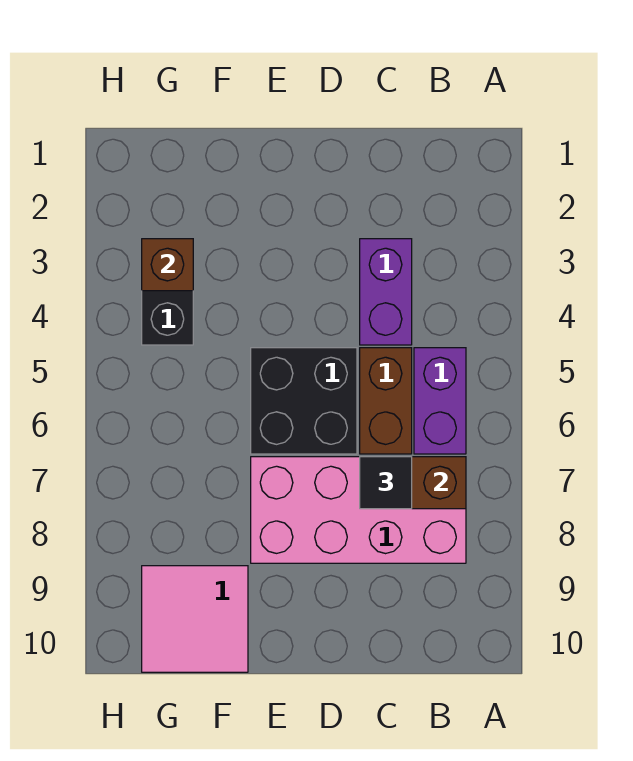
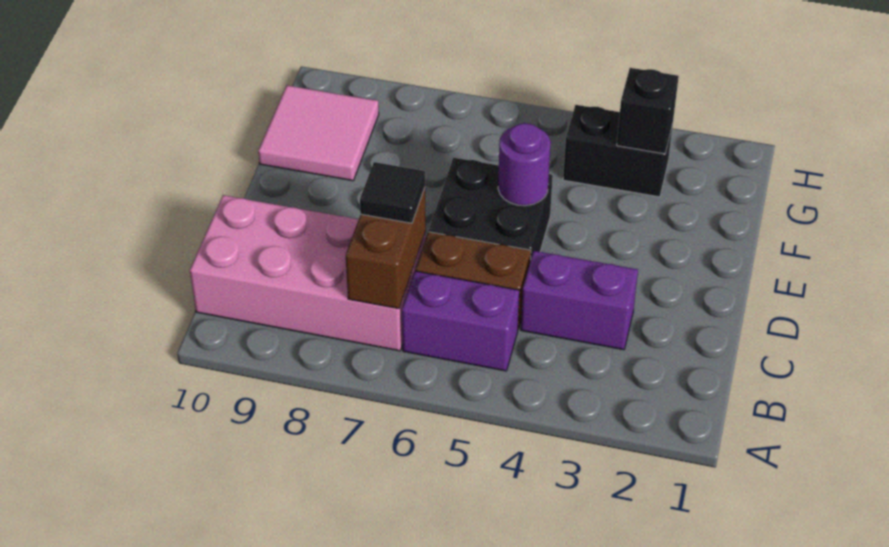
pink brick B7:E8 level 1 -> pink brick B7:C10 level 1
none -> purple round brick E5 level 2
brown brick G3 level 2 -> black brick G3 level 2

